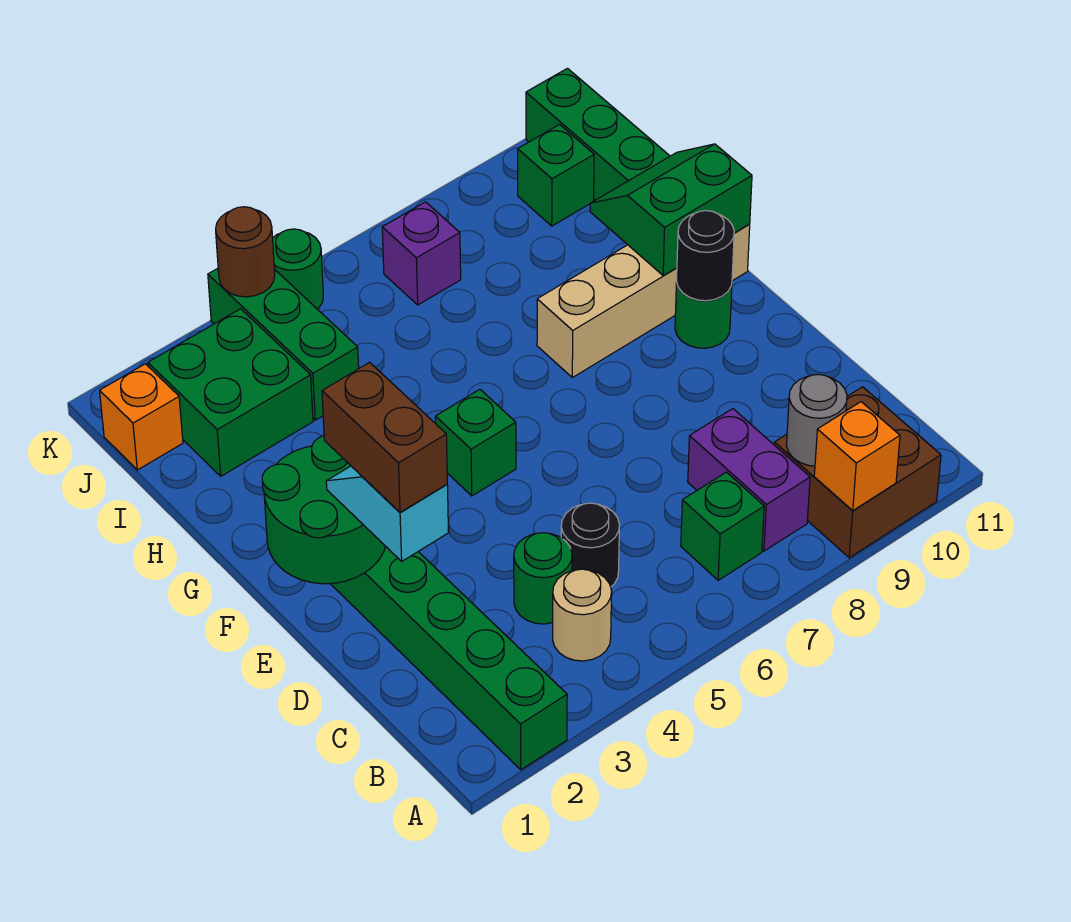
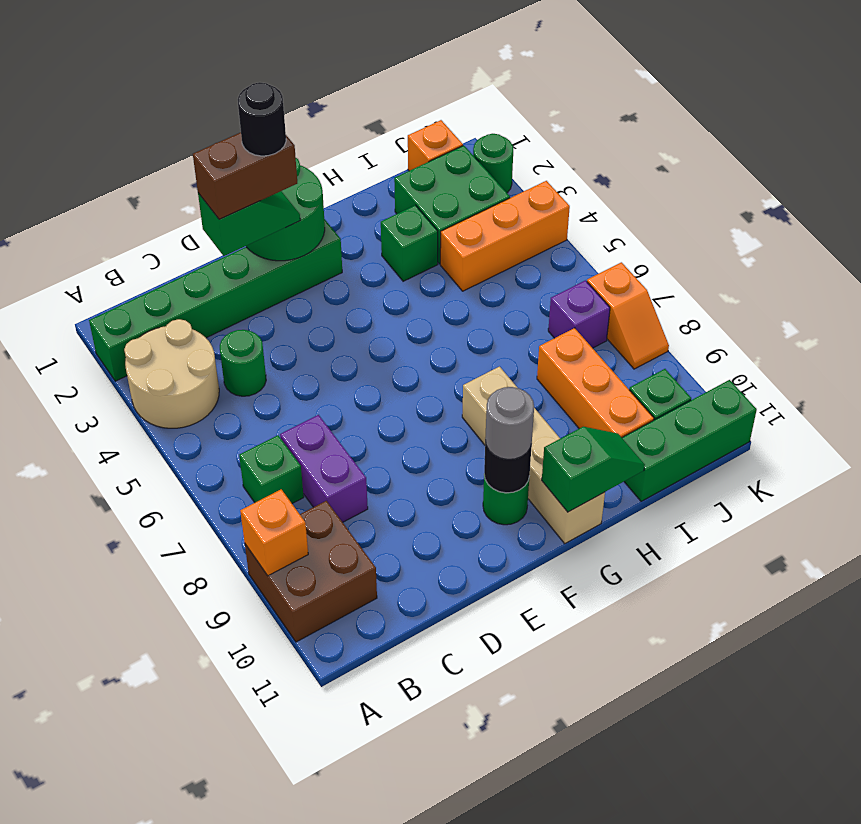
tan round brick B4 level 1 -> tan round brick A3:B4 level 1
purple brick B8:C8 level 1 -> purple brick C7:C8 level 1
grey round brick B9 level 2 -> grey round brick F10 level 3
black round brick C5 level 1 -> black round brick E2 level 5
cyan slope D2:E2 level 3 top D -> green slope D2:E2 level 3 top D
green brick F5 level 1 -> green brick H3 level 1
green slope G10:H11 level 2 top G -> green slope G11:H11 level 2 top G
green brick I4:K4 level 1 -> orange brick I4:K4 level 1
none -> orange brick I8:I10 level 1
brown round brick K4 level 2 -> none
green round brick K5 level 1 -> green round brick K2 level 1
none -> orange slope K7:K8 level 1 top 7

